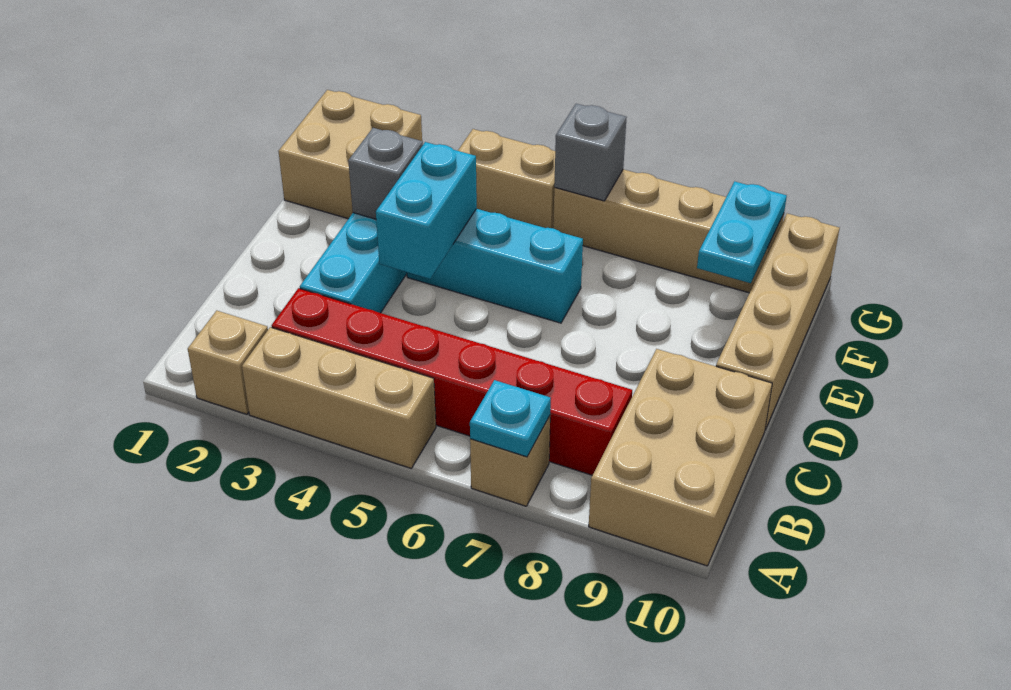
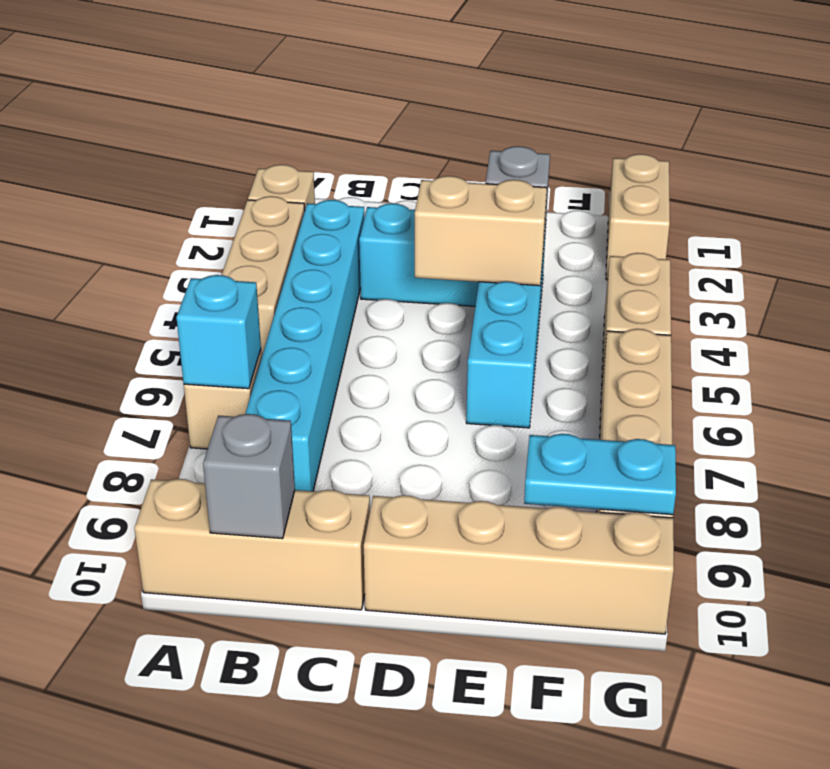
cyan plate A7 level 2 -> cyan brick A7 level 2
tan brick A9:C10 level 1 -> tan brick A10:C10 level 1
red brick B3:B8 level 1 -> cyan brick B3:B8 level 1
cyan brick D4:E4 level 2 -> tan brick D4:E4 level 2
tan brick F1:G2 level 1 -> tan brick G1:G2 level 1
grey brick G6 level 2 -> grey brick B10 level 2

